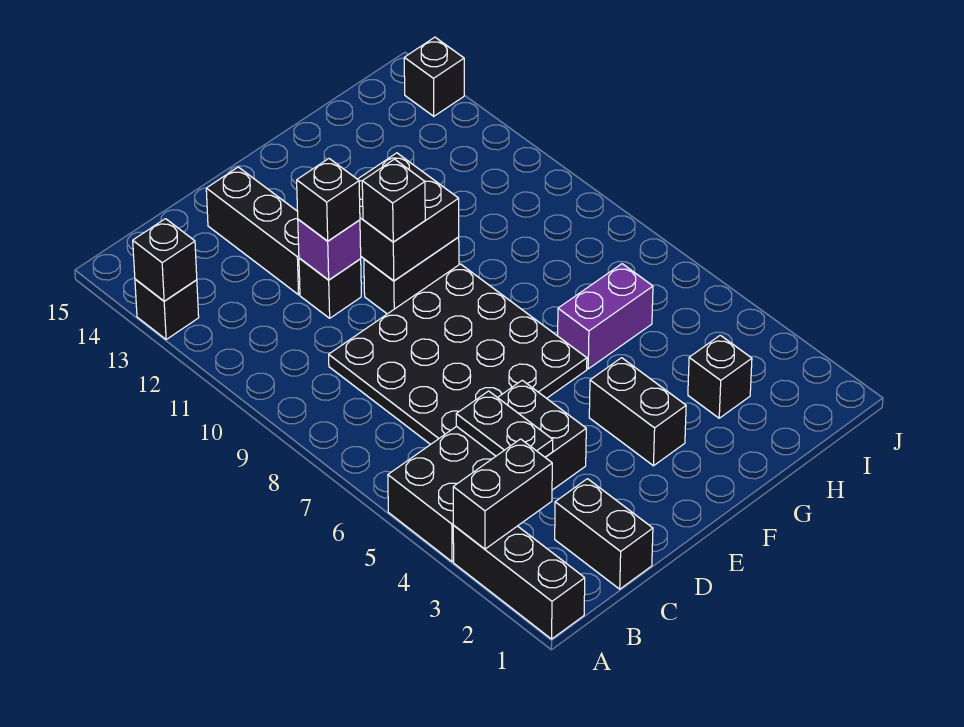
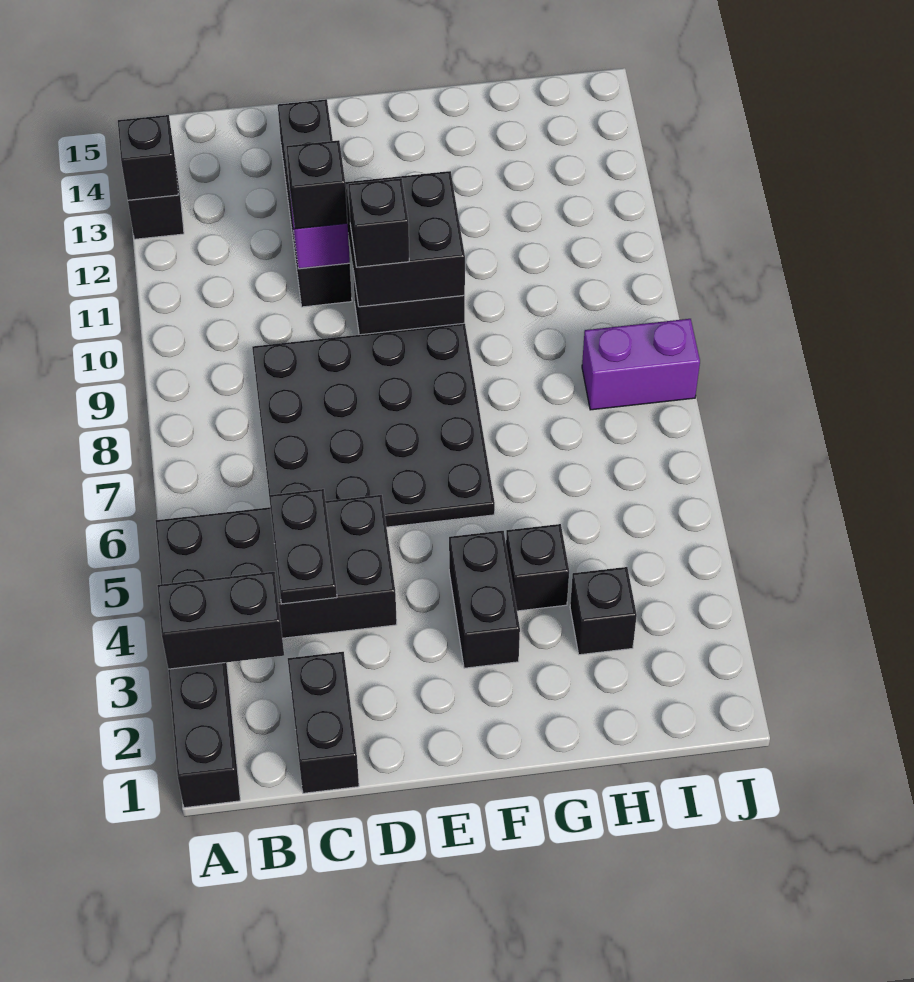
purple brick G6:H6 level 1 -> purple brick I8:J8 level 1
black brick J14 level 1 -> black brick G4 level 1

